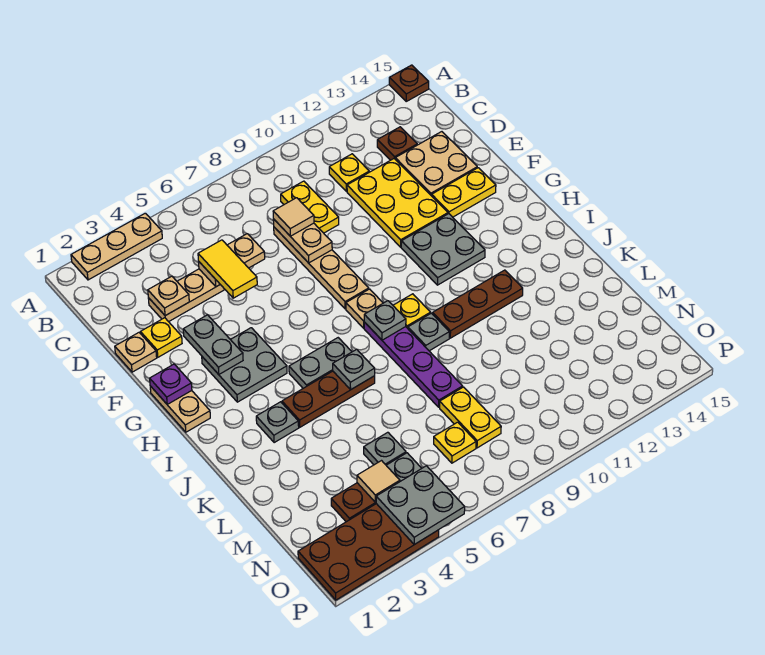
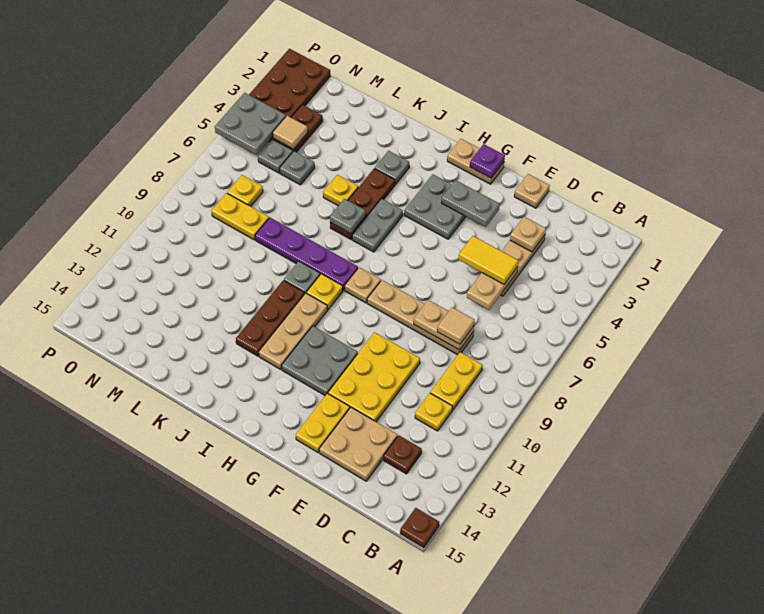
tan plate A2:A4 level 1 -> tan plate I10:I12 level 1
yellow plate C9:D9 level 1 -> yellow plate C9:C10 level 1
yellow plate D11:F12 level 1 -> yellow plate E10:F12 level 1
yellow plate E2 level 1 -> yellow plate K5 level 1
grey plate I8 level 2 -> none

